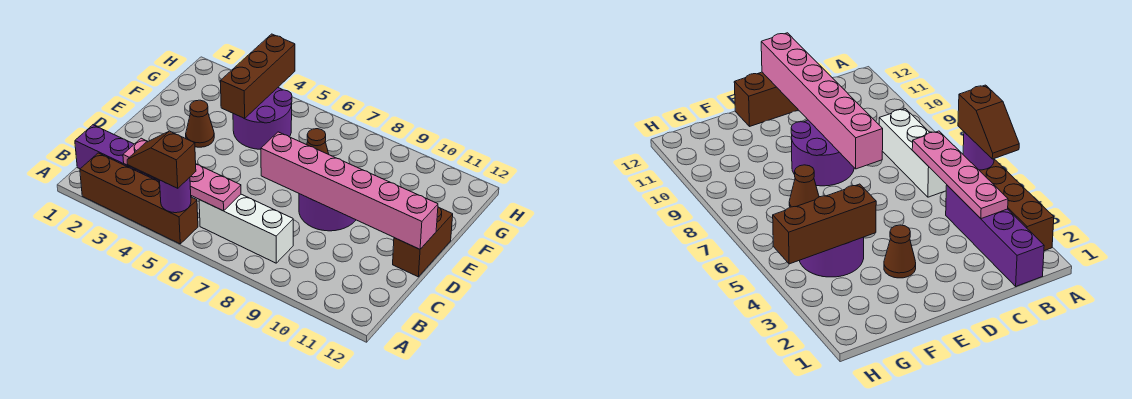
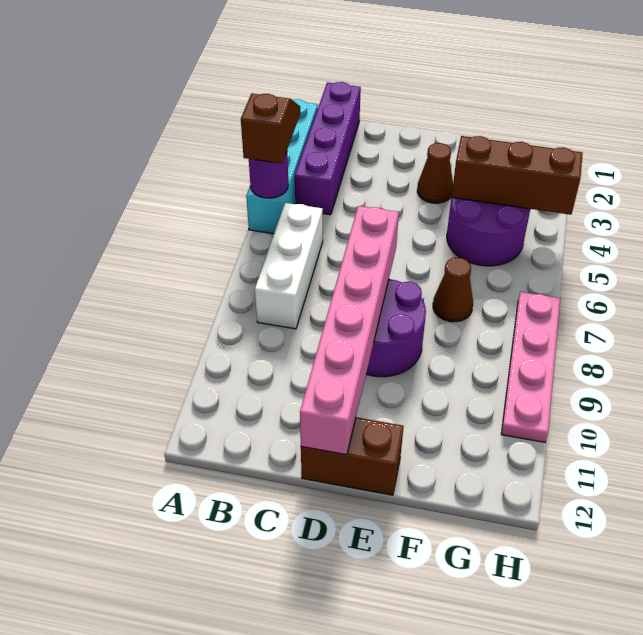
brown brick A2:A5 level 1 -> cyan brick A2:A5 level 1
pink plate B3:B6 level 2 -> pink plate H7:H10 level 1

